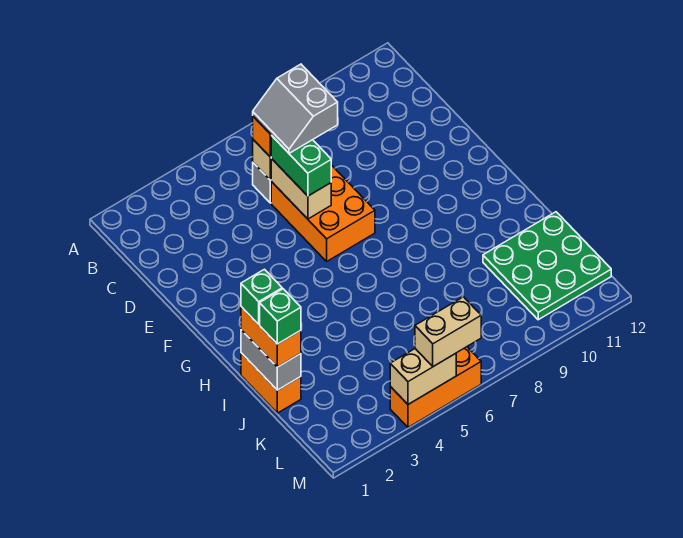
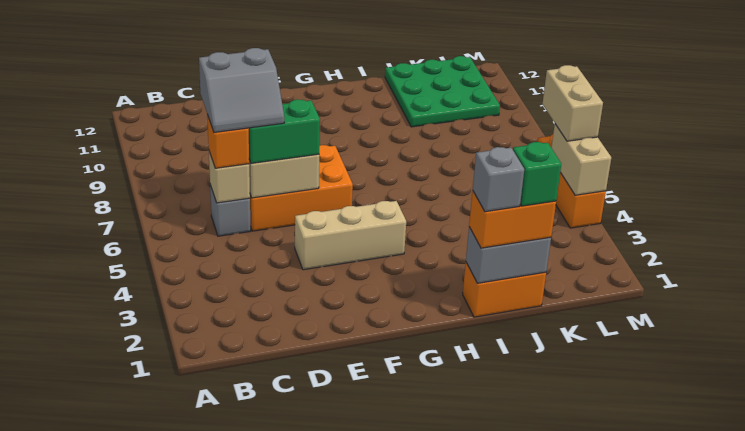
none -> tan brick E4:G4 level 1
green brick I1 level 4 -> grey brick I1 level 4

